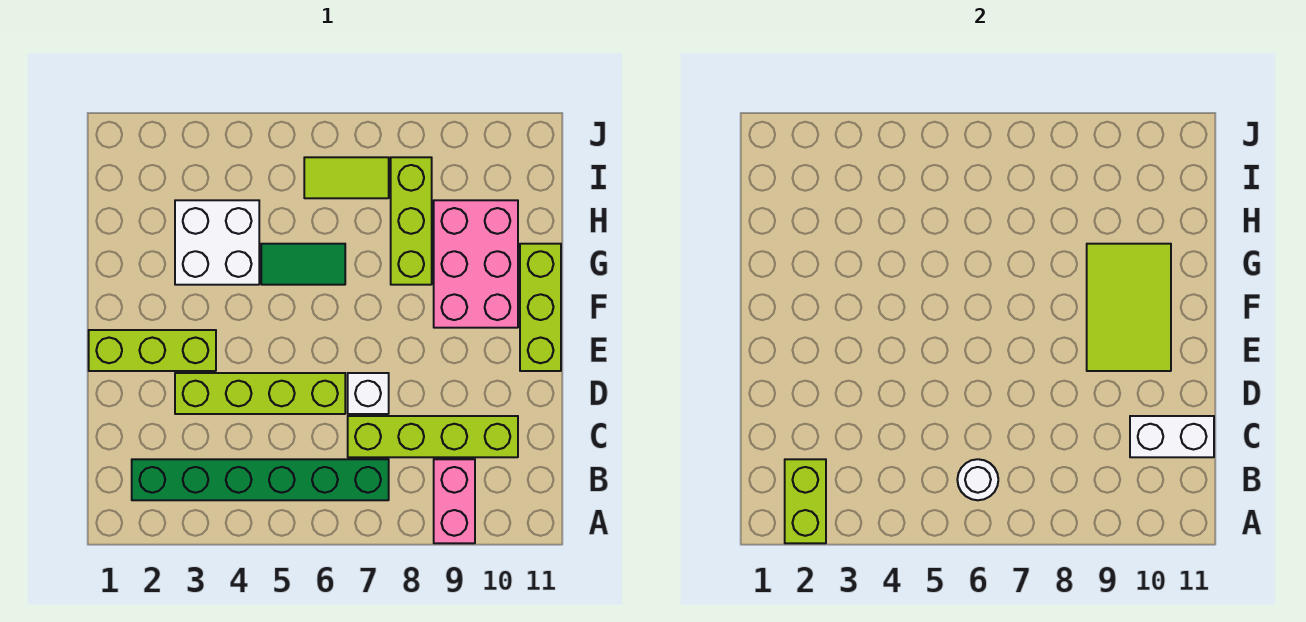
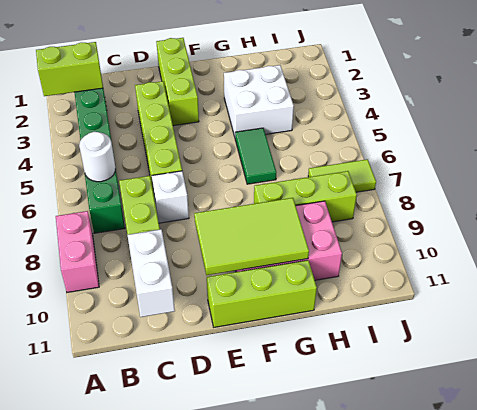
pink brick A9:B9 level 1 -> pink brick A8:A9 level 1
lime tile I6:I7 level 1 -> lime tile I7:J7 level 1

